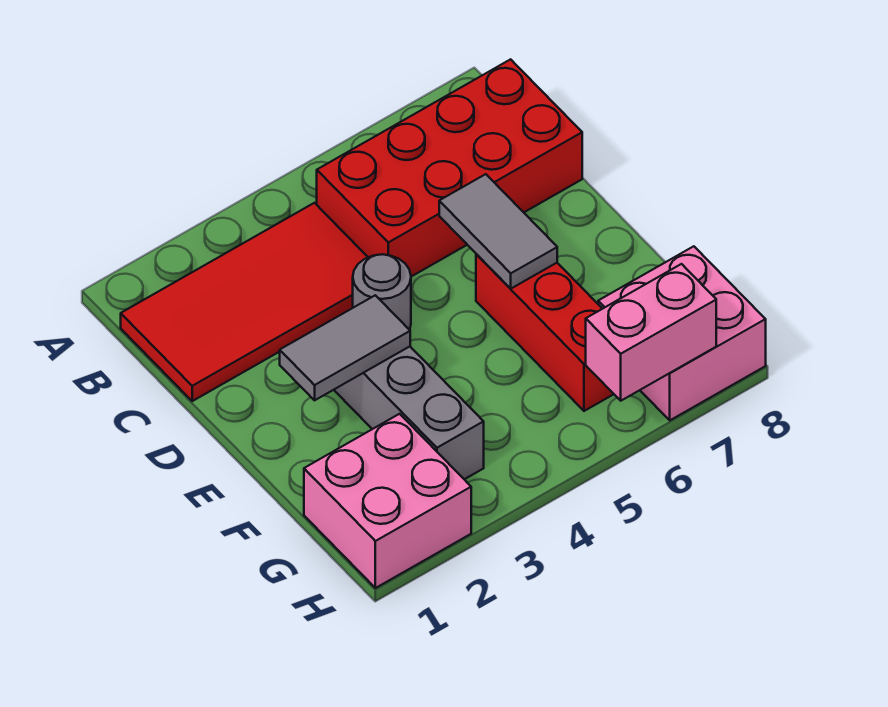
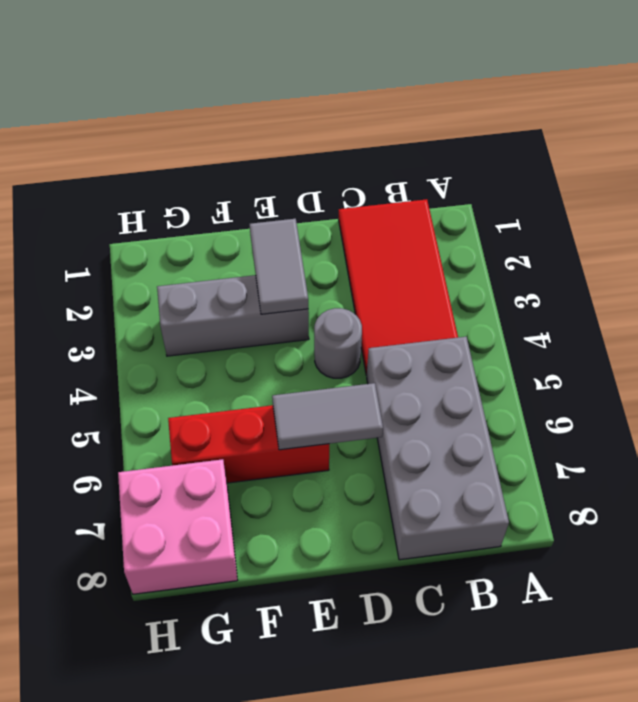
red brick B5:C8 level 1 -> grey brick B5:C8 level 1
pink brick G1:H2 level 1 -> none
pink brick H6:H7 level 2 -> none

